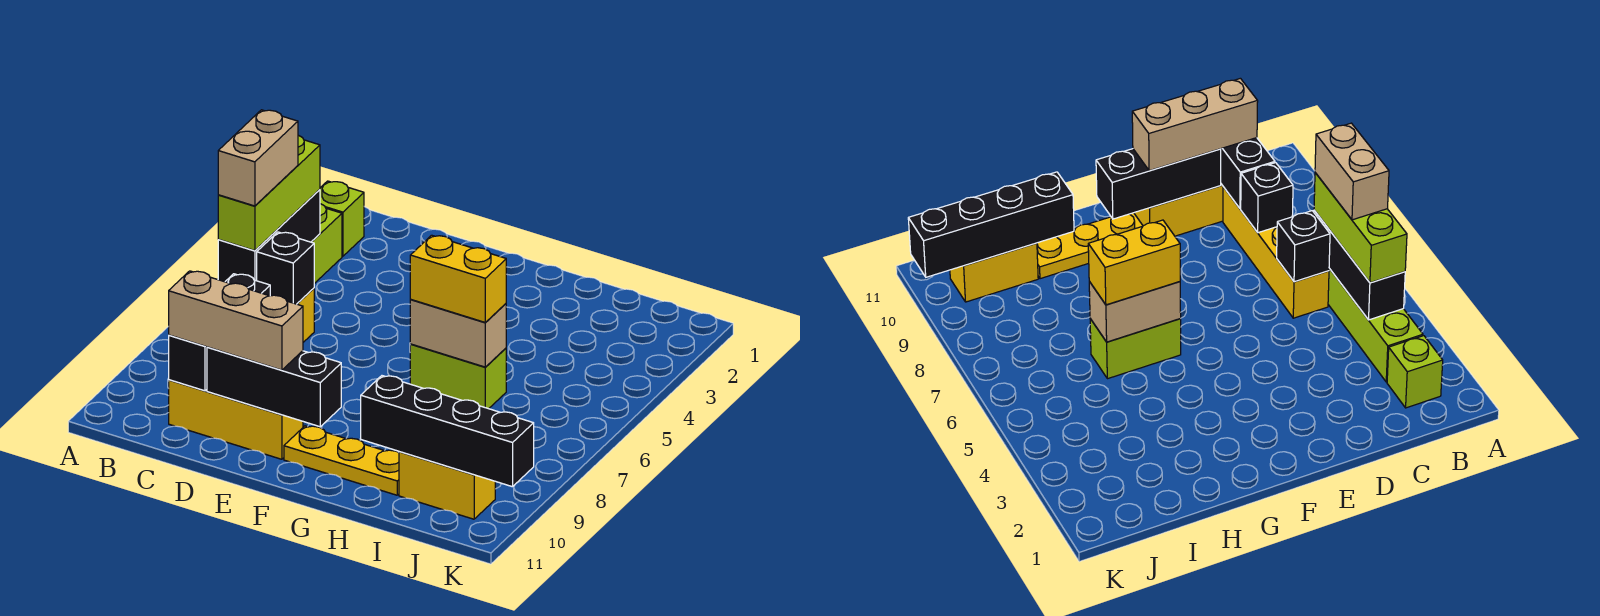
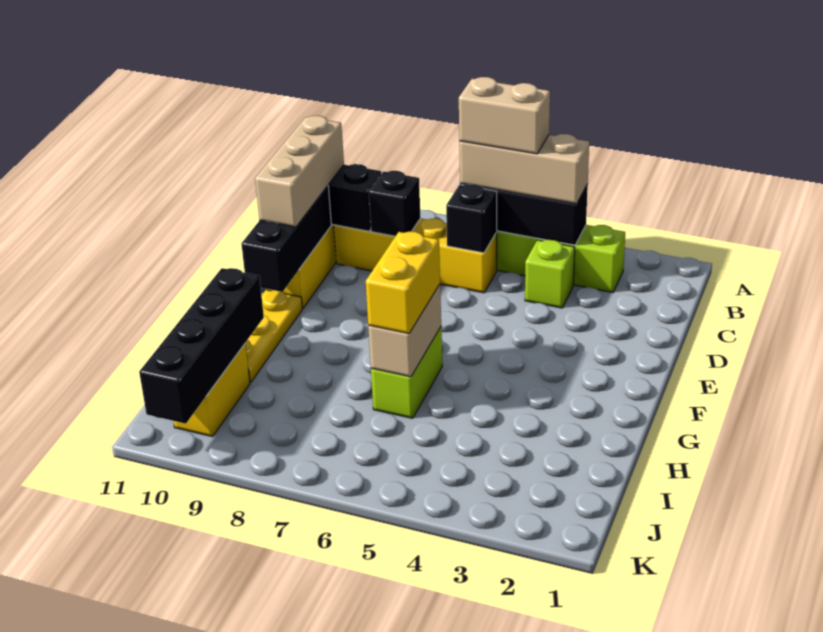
lime brick B2 level 1 -> lime brick C4 level 1
lime brick B4:B6 level 3 -> tan brick B4:B6 level 3

